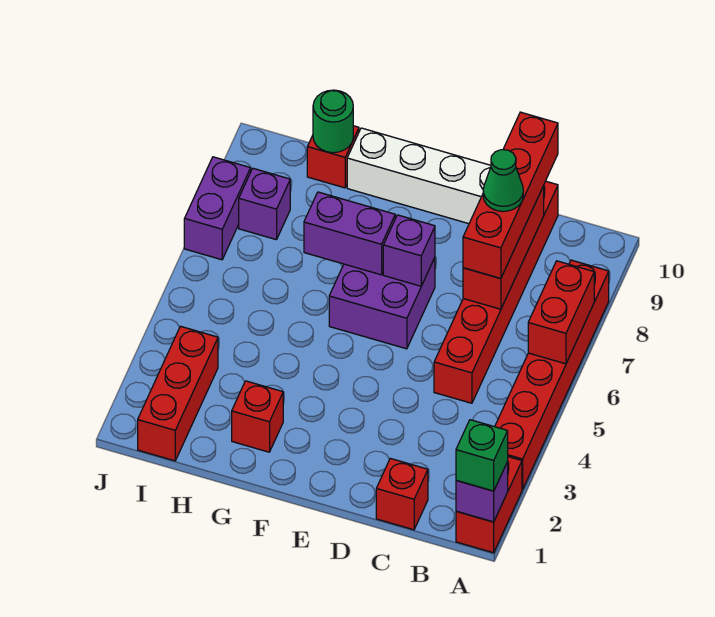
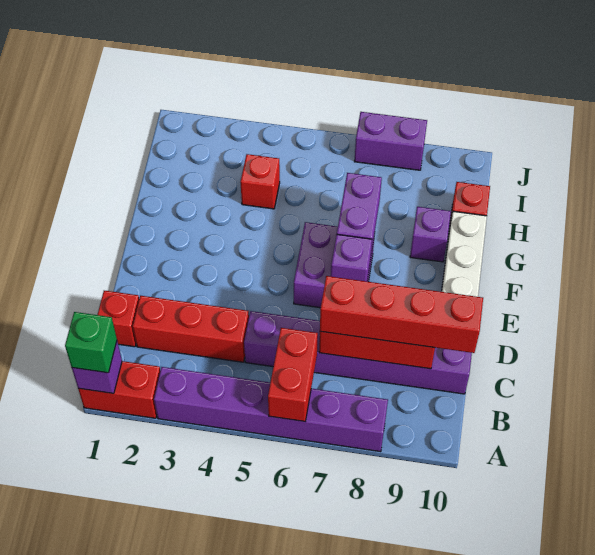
red brick A3:A8 level 1 -> purple brick A3:A8 level 1
red brick A6:A7 level 2 -> red brick A6:B6 level 2
red brick C5:C10 level 1 -> purple brick C5:C10 level 1
green cone C8 level 4 -> none
red brick G2 level 1 -> red brick H4 level 1
green round brick H10 level 2 -> none
red brick I1:I3 level 1 -> red brick C2:C4 level 1
purple brick I8 level 1 -> purple brick G9 level 1

